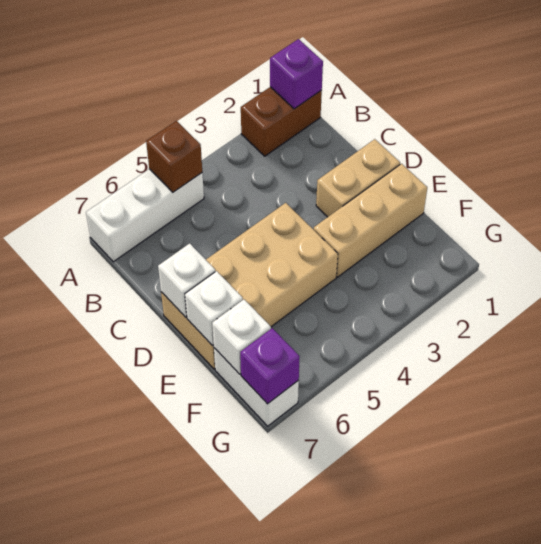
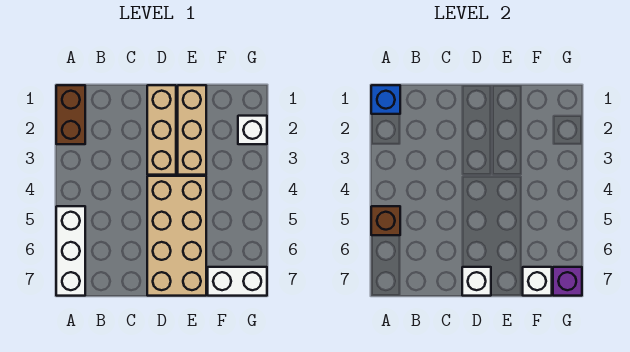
purple brick A1 level 2 -> blue brick A1 level 2
tan brick D1:D2 level 1 -> tan brick D1:D3 level 1
white brick E7 level 2 -> white brick G2 level 1

